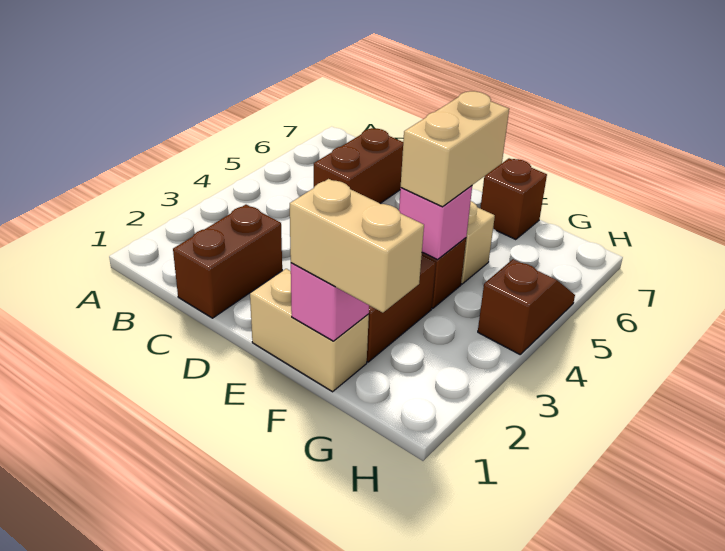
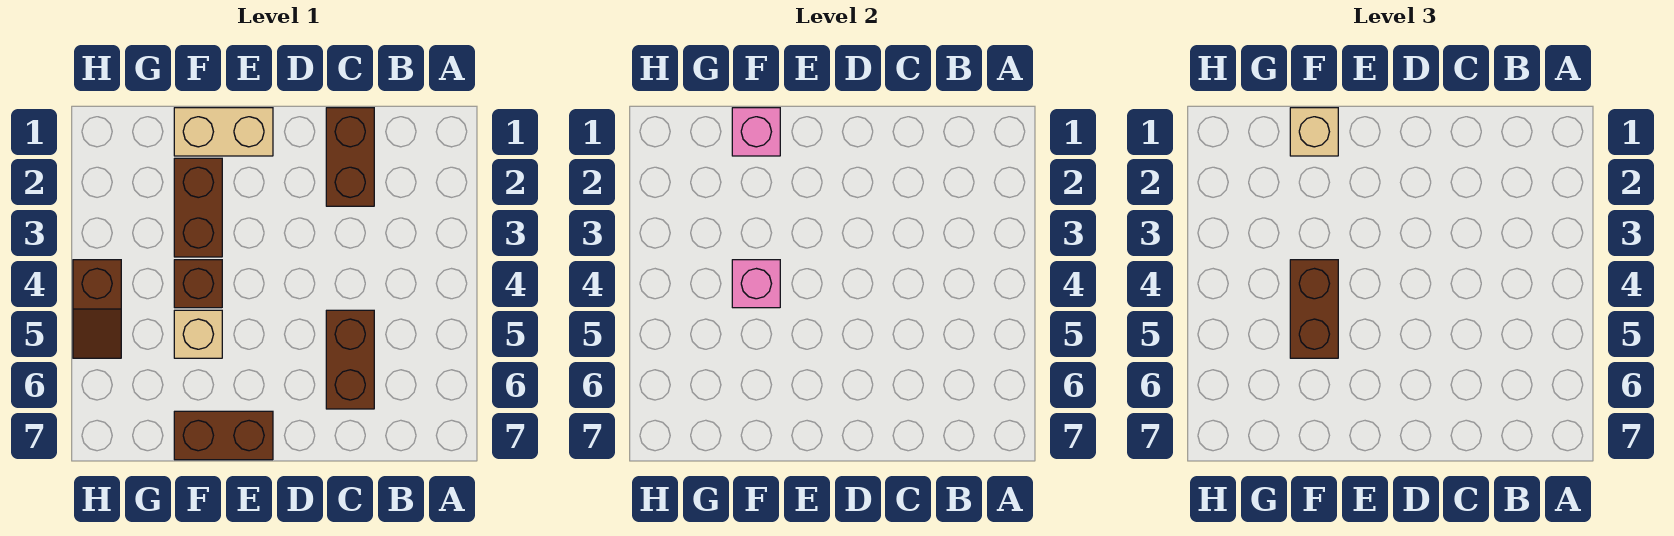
tan brick F1:G1 level 3 -> tan brick F1 level 3
tan brick F4:F5 level 3 -> brown brick F4:F5 level 3
brown brick F7 level 1 -> brown brick E7:F7 level 1

